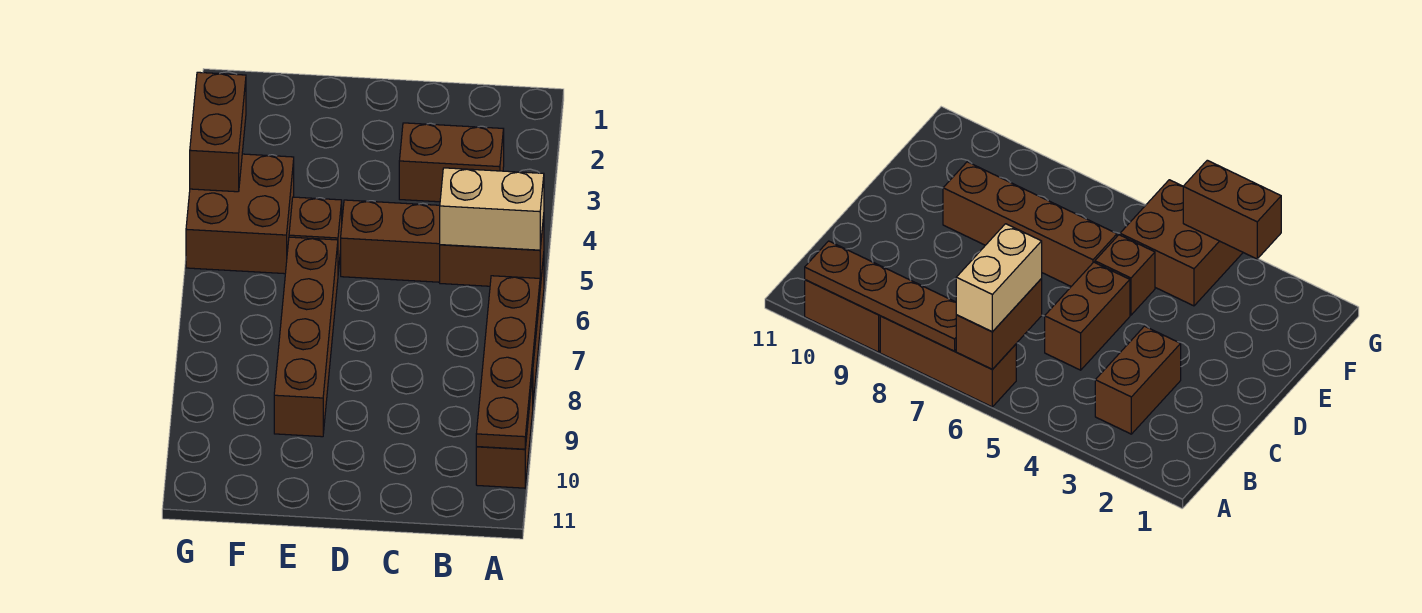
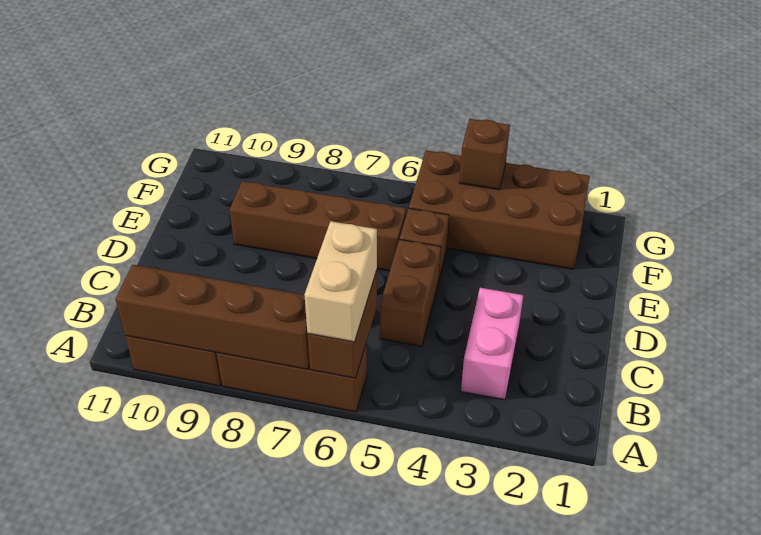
brown plate A7:A10 level 2 -> brown brick A7:A10 level 2
brown brick B3:C3 level 1 -> pink brick B3:C3 level 1
brown brick F4:G5 level 1 -> brown brick F2:G5 level 1
brown brick G3:G4 level 2 -> brown brick G4 level 2

